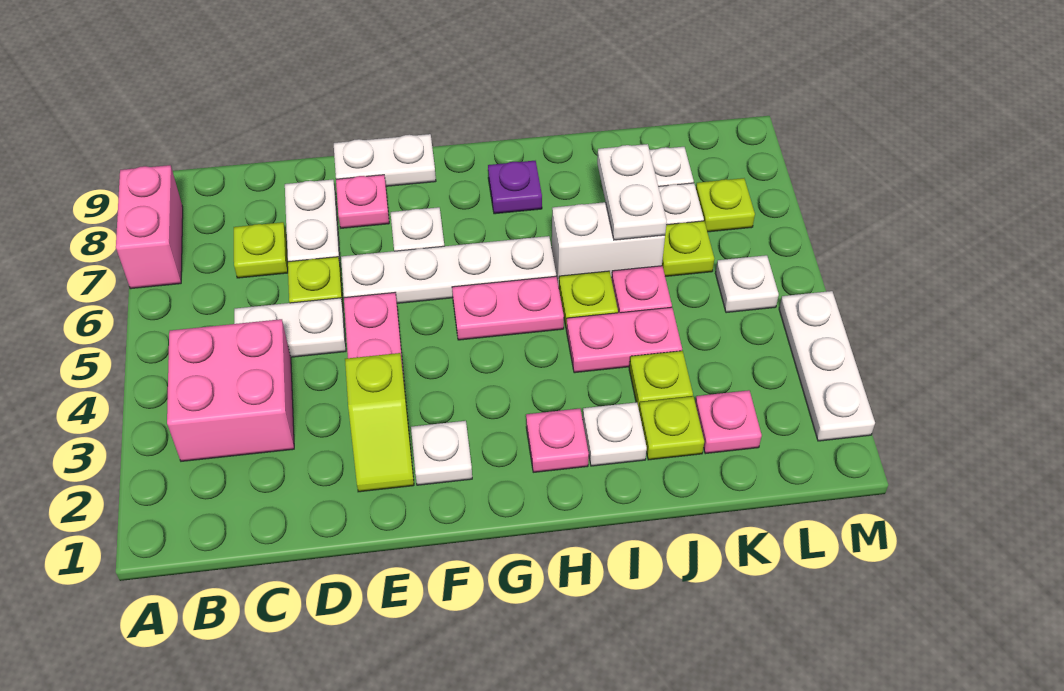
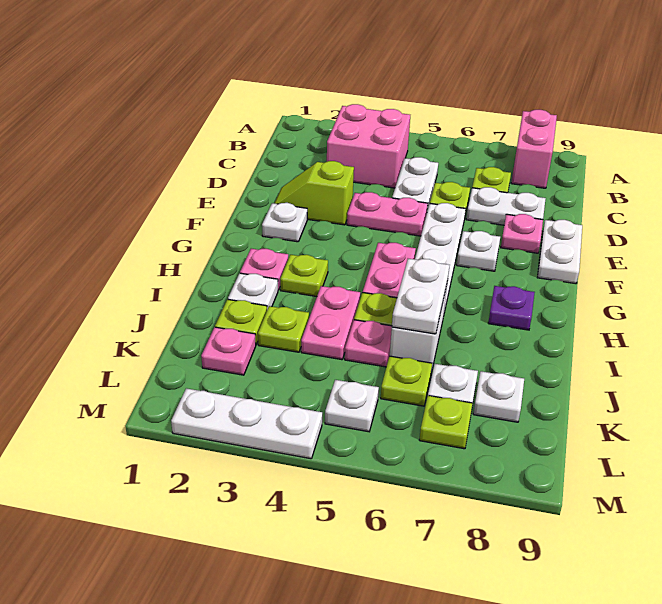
pink brick A7:A8 level 1 -> pink brick A8:B8 level 1
none -> lime plate H3 level 1
white plate J6:J7 level 2 -> white plate I6:J6 level 2

